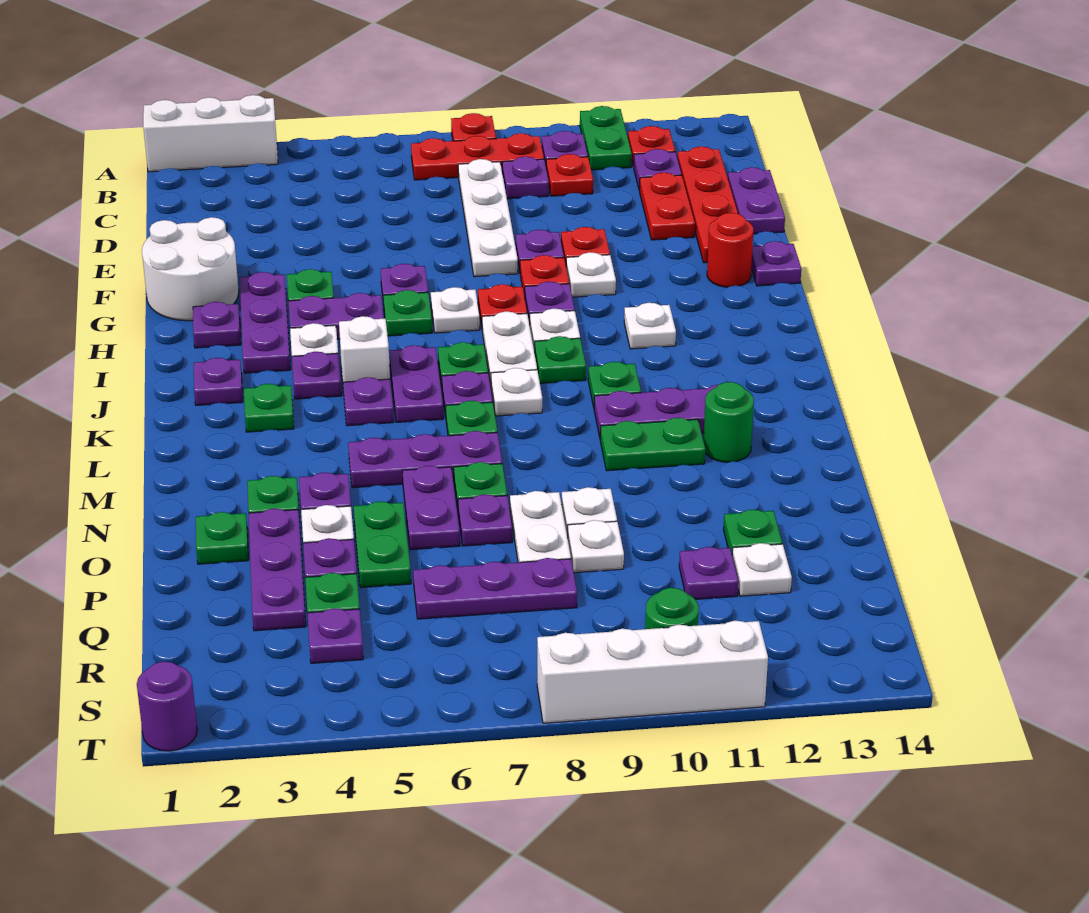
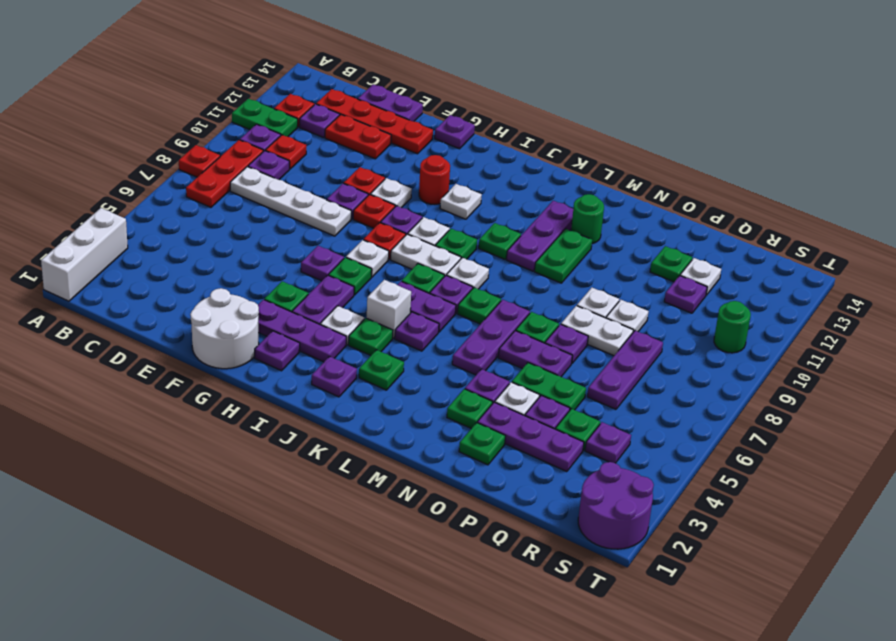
red round brick G13 level 1 -> red round brick H11 level 1
purple plate J4 level 1 -> green plate J4 level 1
purple round brick T1 level 1 -> purple round brick S1:T2 level 1
white brick T8:T11 level 1 -> none

